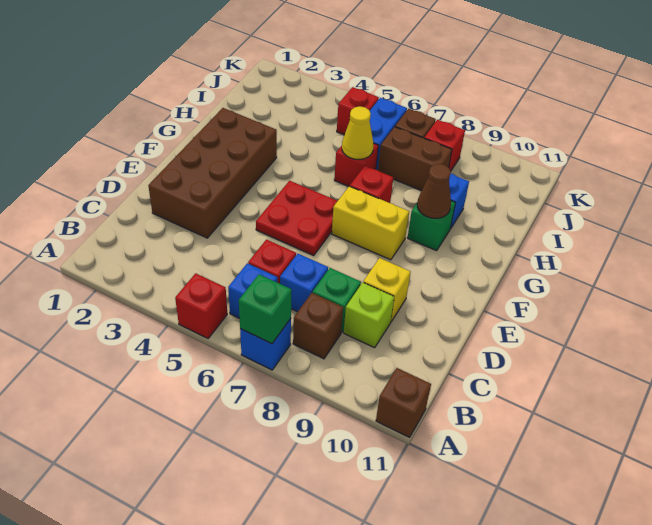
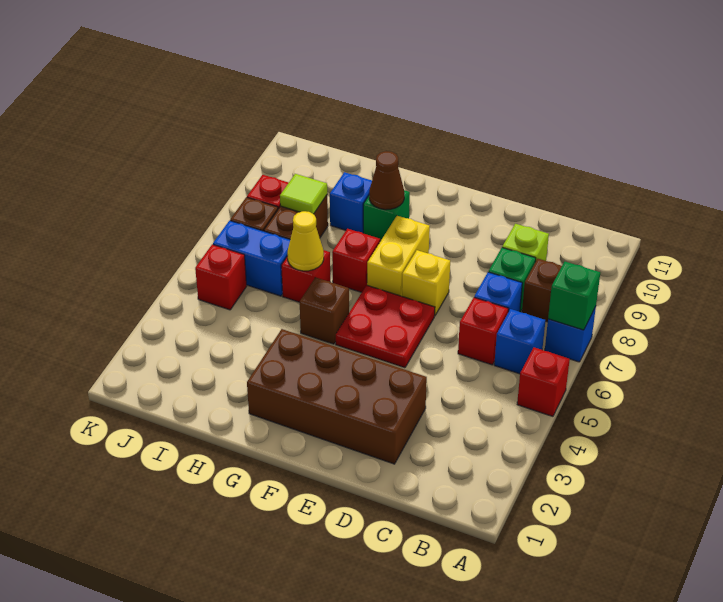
brown brick A11 level 1 -> brown brick G5 level 1
yellow brick D9 level 1 -> yellow brick E7 level 1
none -> lime tile I8 level 2

